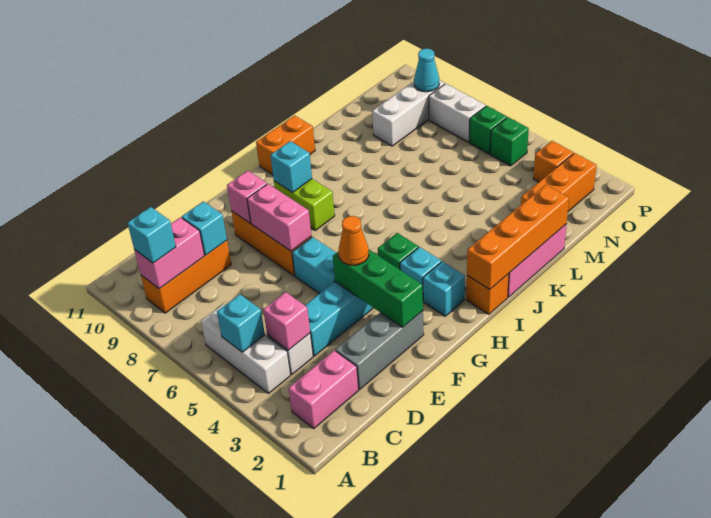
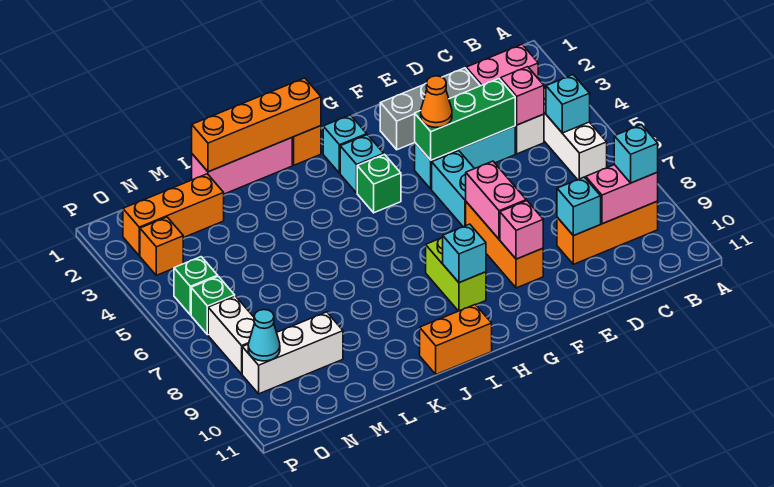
green brick F2:F4 level 2 -> green brick D4:F4 level 2

